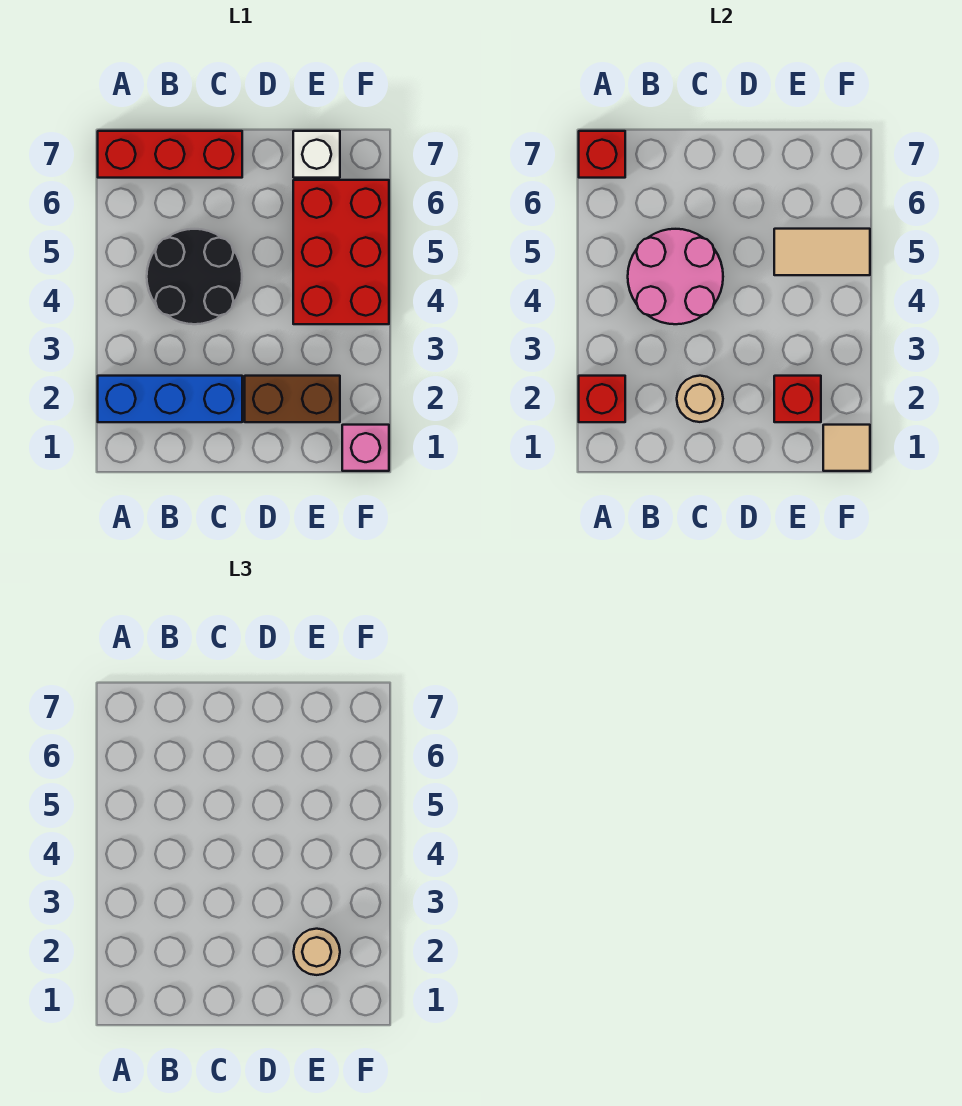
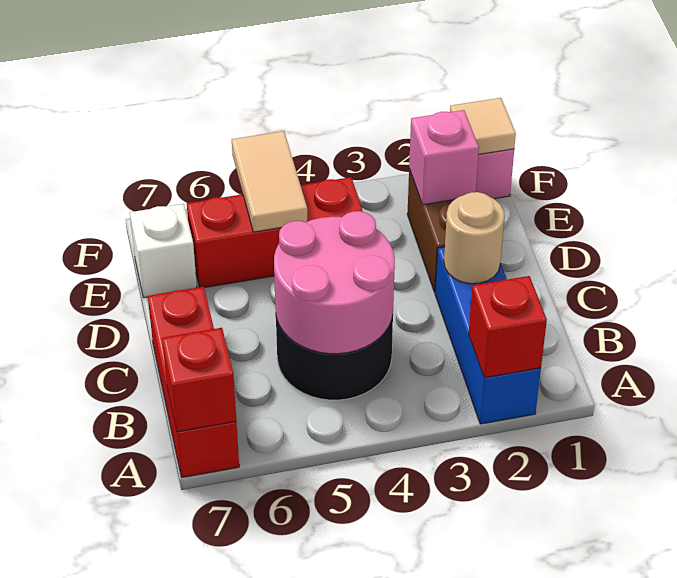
red brick E2 level 2 -> pink brick E2 level 2
tan round brick E2 level 3 -> none
red brick E4:F6 level 1 -> red brick E4:E6 level 1

